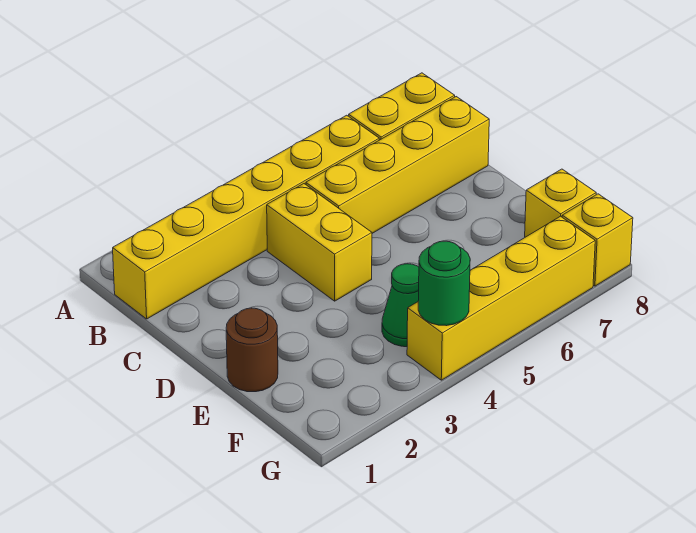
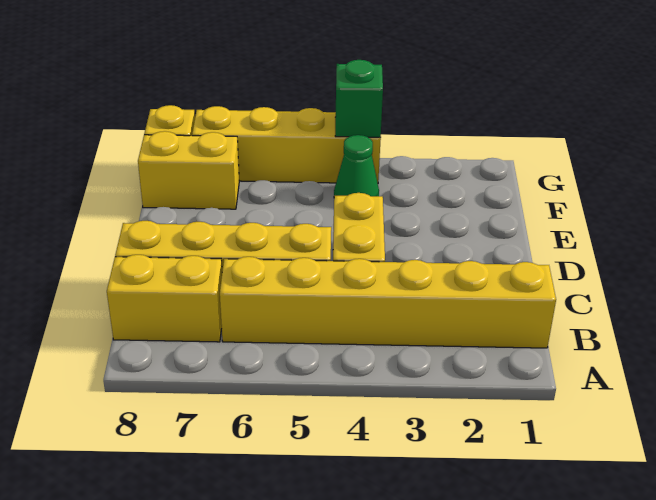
brown round brick E1 level 1 -> none
yellow brick F8 level 1 -> yellow brick F7:F8 level 1
green round brick G4 level 2 -> green brick G4 level 2

